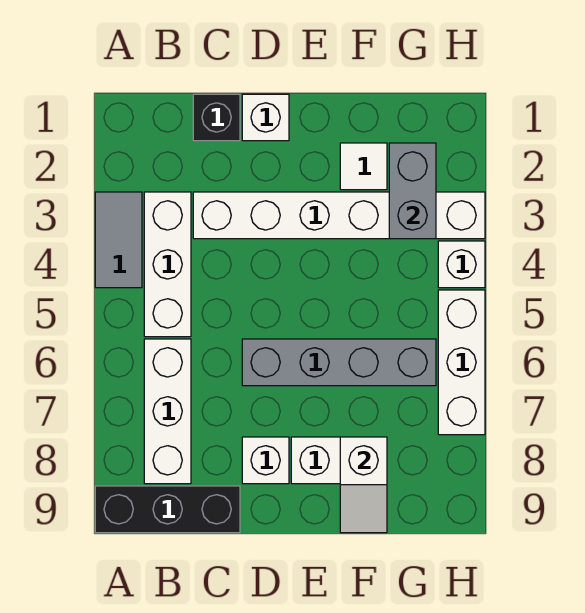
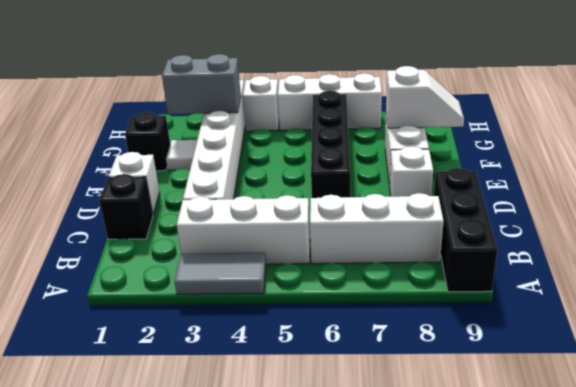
grey brick D6:G6 level 1 -> black brick D6:G6 level 1
none -> black brick F1 level 1

